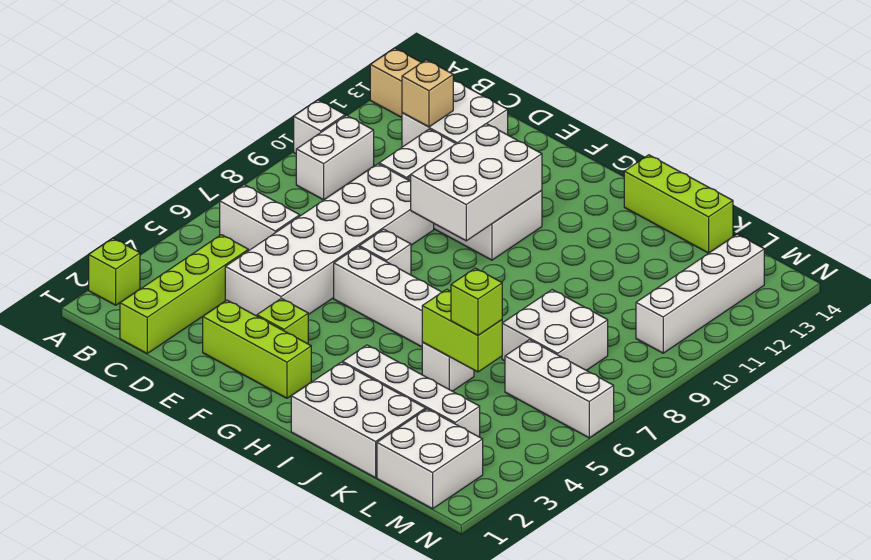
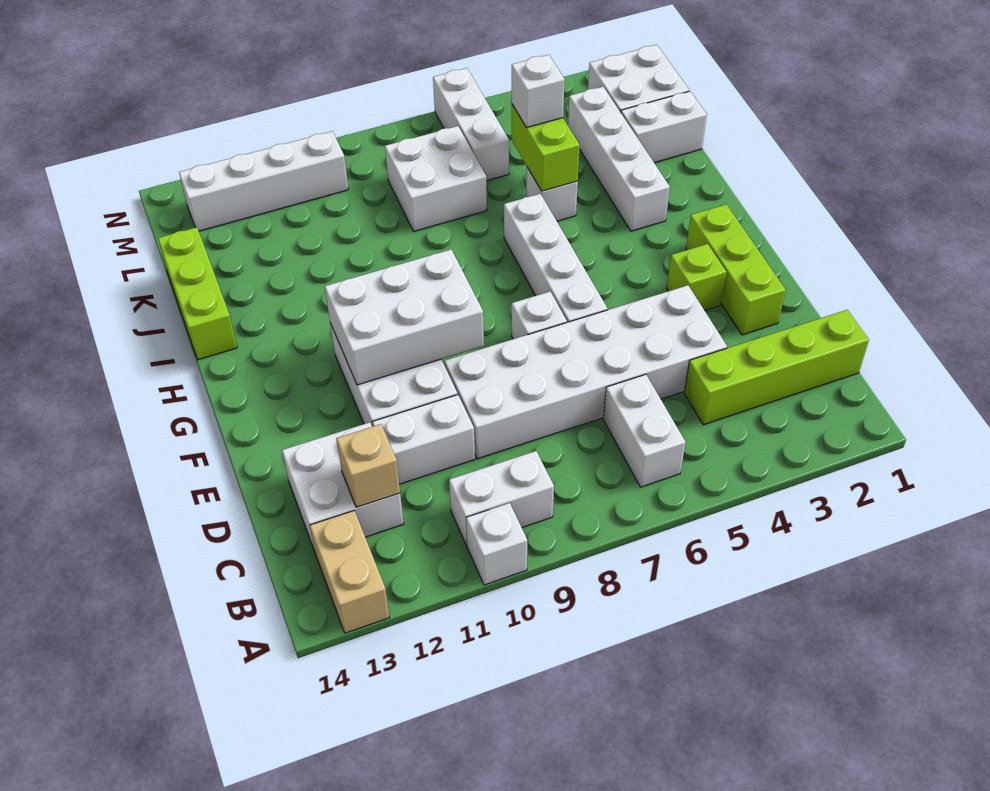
lime brick A2 level 1 -> none
white brick I1:K2 level 1 -> white brick K1:K2 level 1
lime brick K5 level 3 -> white brick K5 level 3

